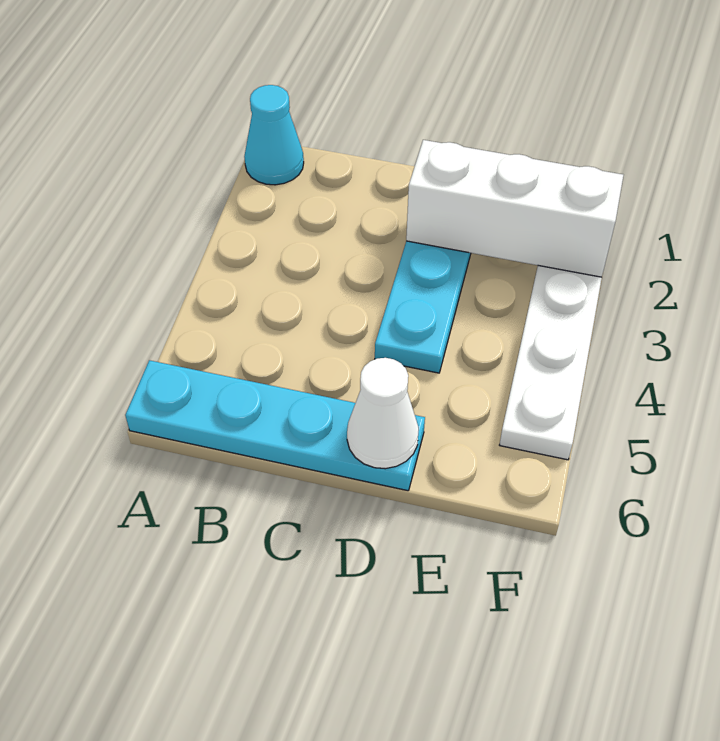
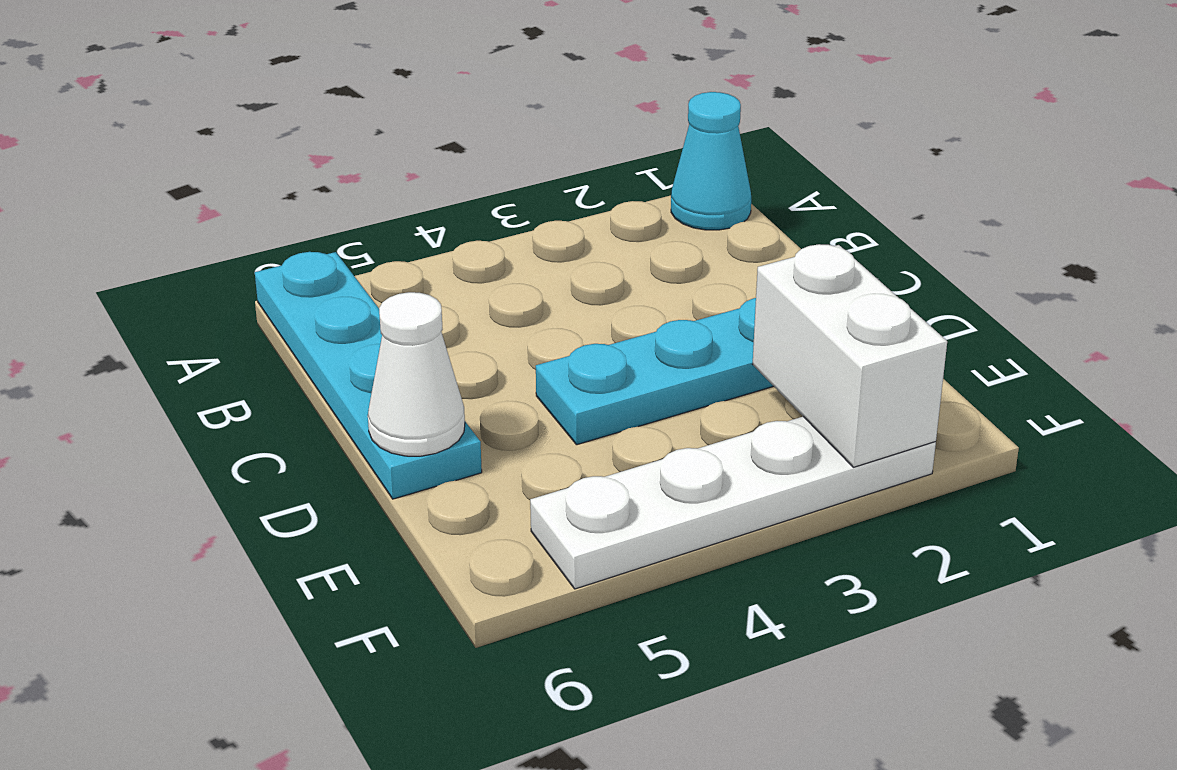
white brick D2:F2 level 2 -> white brick E2:F2 level 2

